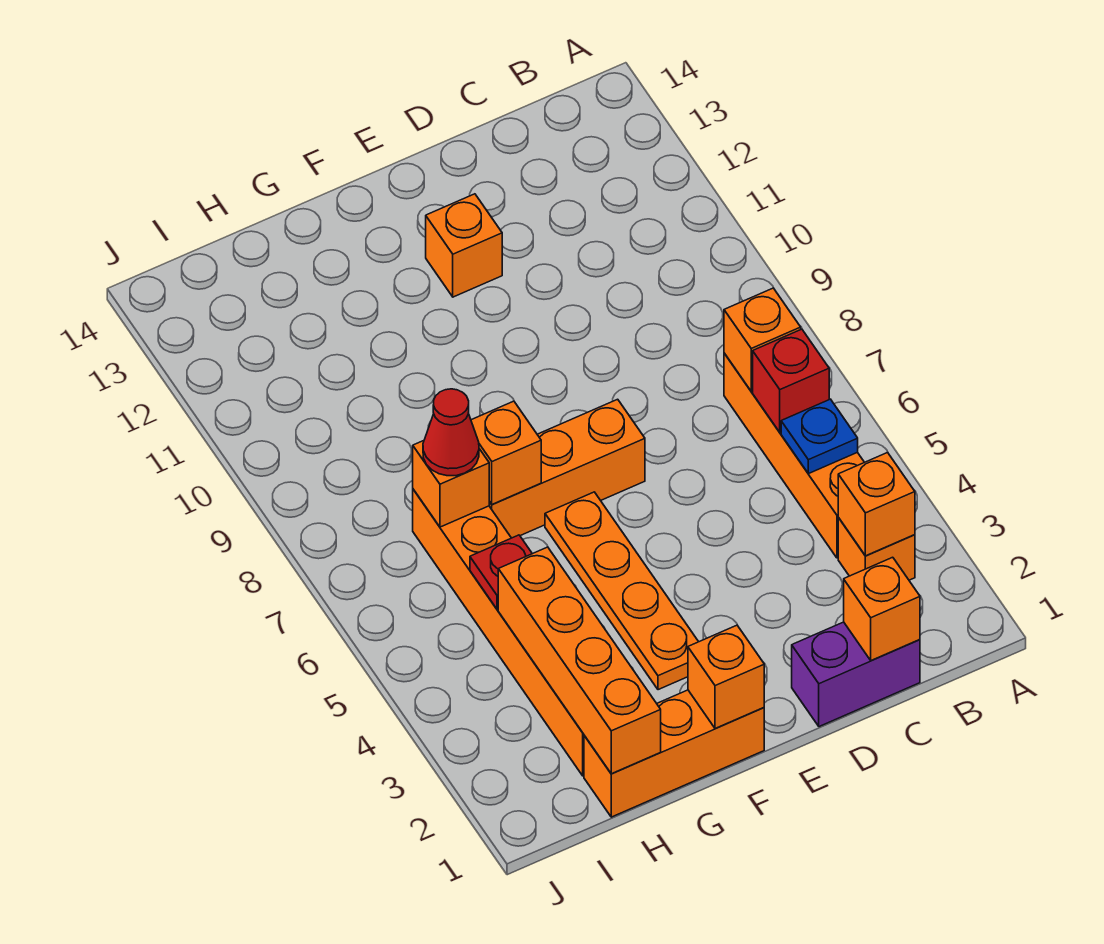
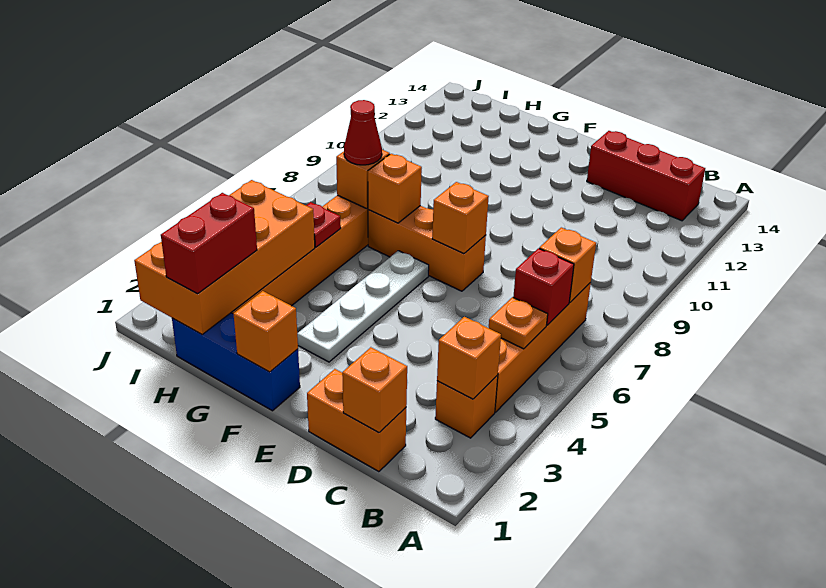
blue plate B5 level 2 -> orange plate B5 level 2
none -> red brick B13:D13 level 1
purple brick C1:D1 level 1 -> orange brick C1:D1 level 1
orange brick E12 level 1 -> orange brick E7 level 2
orange brick F1:H1 level 1 -> blue brick F1:H1 level 1
orange plate F3:F6 level 1 -> white plate F3:F6 level 1
orange brick H1:H4 level 2 -> orange brick H1:I4 level 2
none -> red brick H1:H2 level 3

